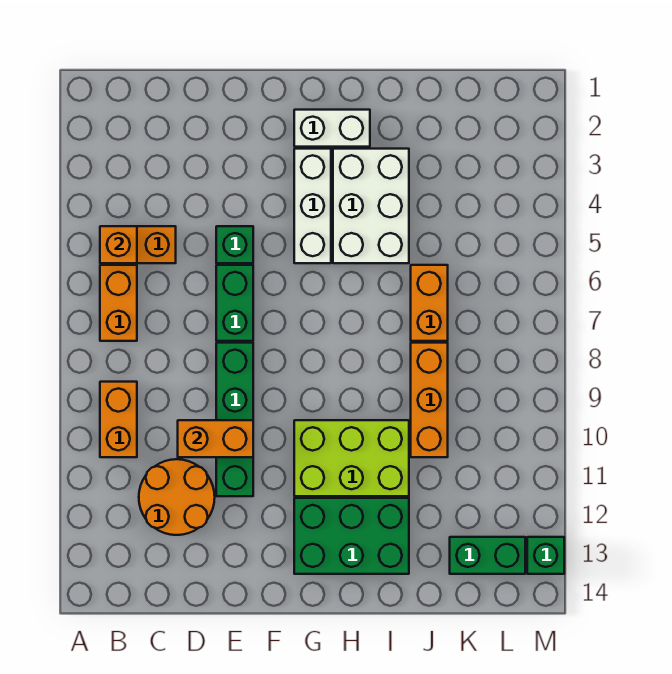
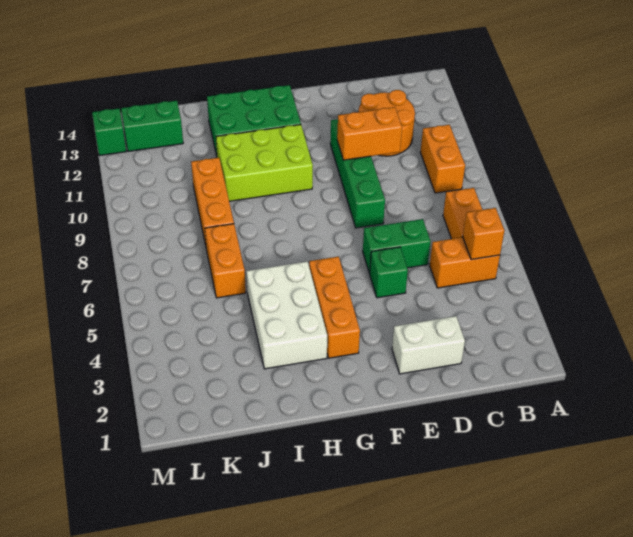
green brick E6:E7 level 1 -> green brick D6:E6 level 1
white brick G2:H2 level 1 -> white brick D2:E2 level 1
white brick G3:G5 level 1 -> orange brick G3:G5 level 1

